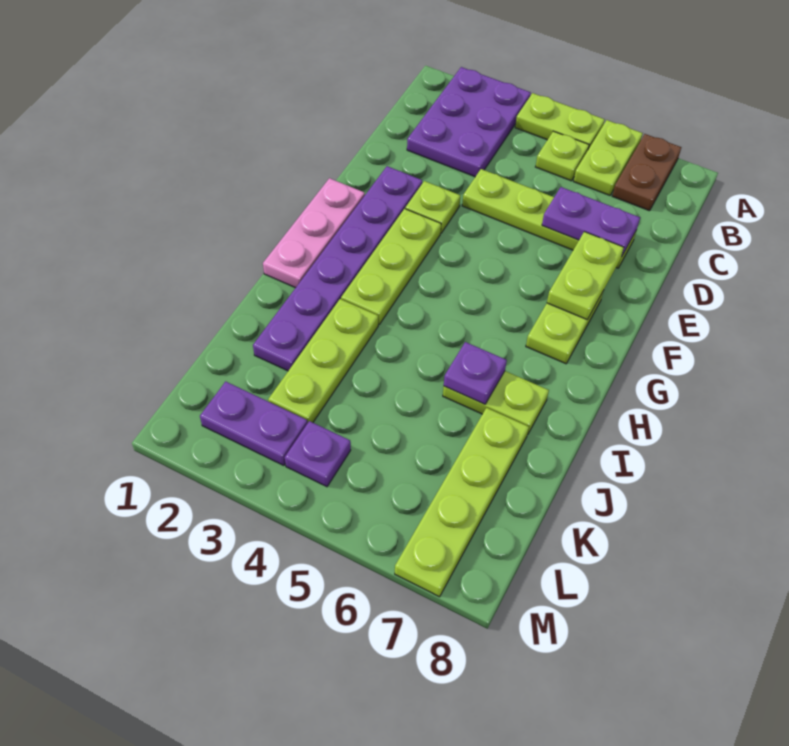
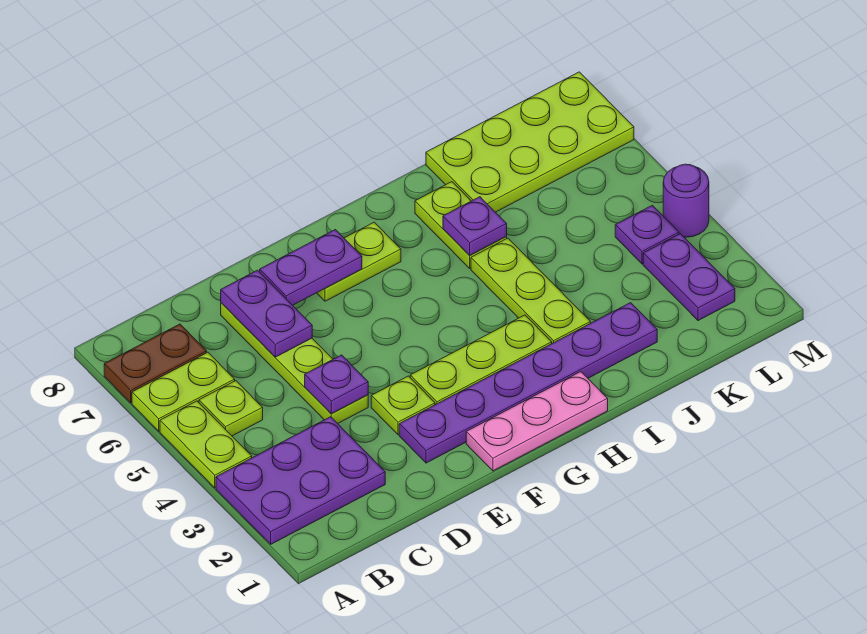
none -> purple plate D4 level 2
lime plate E7:F7 level 2 -> purple plate E7:F7 level 2
lime plate I3:K3 level 1 -> lime plate I3:I5 level 1
lime plate J7:M7 level 1 -> lime plate J7:M8 level 1
none -> purple round brick M4 level 1

